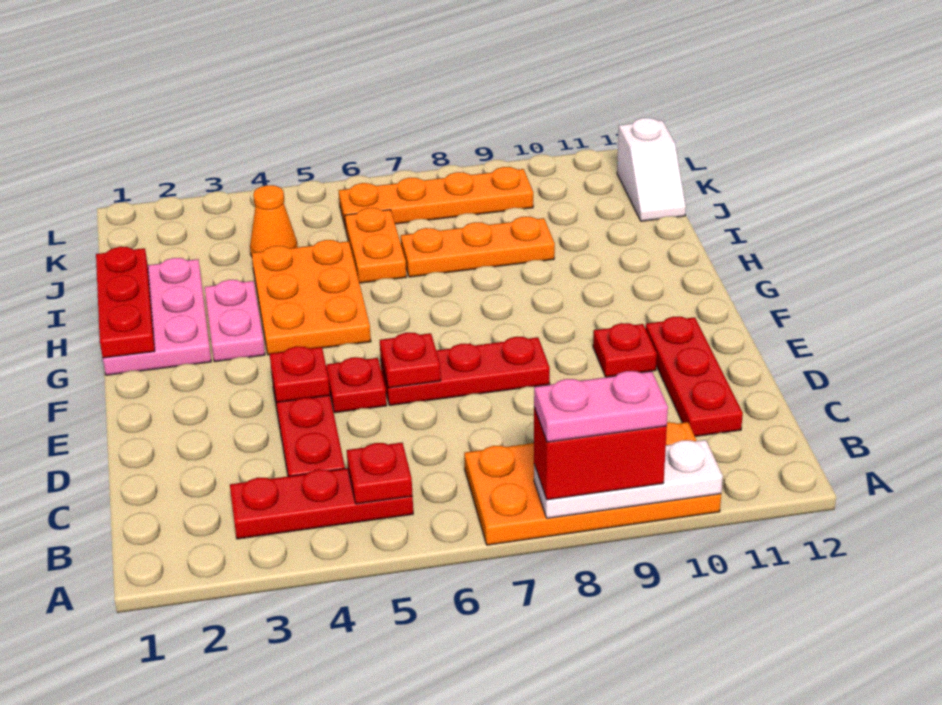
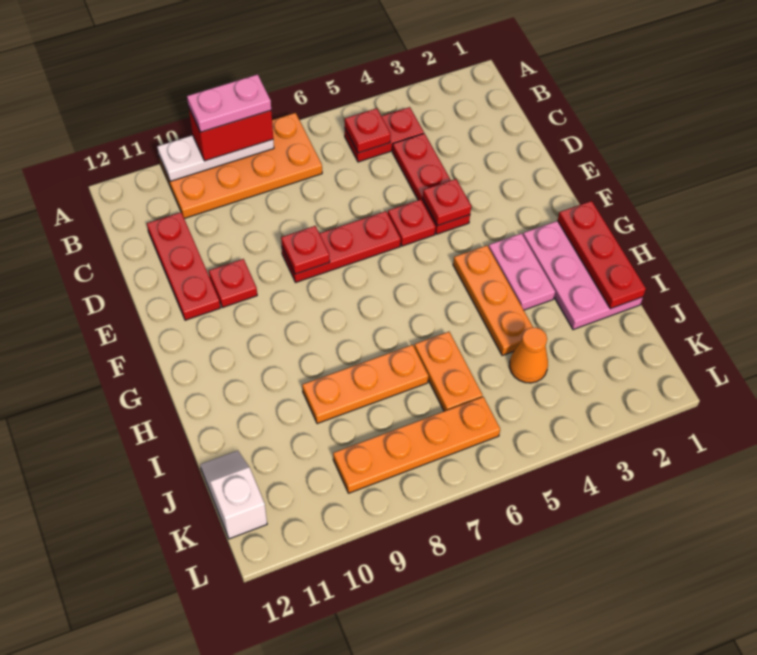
red plate B3:B5 level 1 -> red plate B4:B5 level 1
red plate E6 level 2 -> red plate E8 level 2
orange plate G4:I5 level 1 -> orange plate G4:I4 level 1

